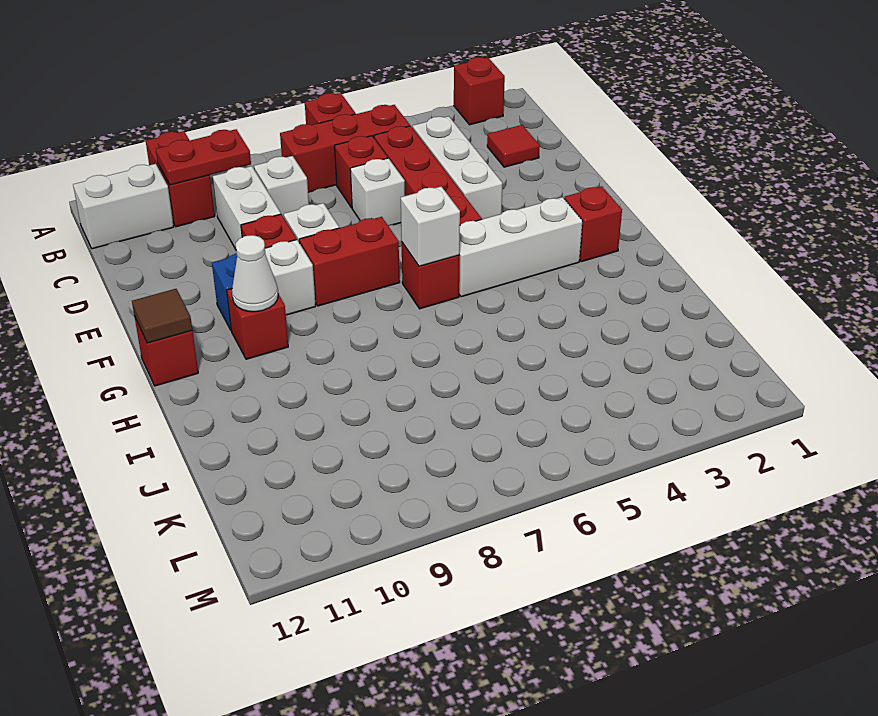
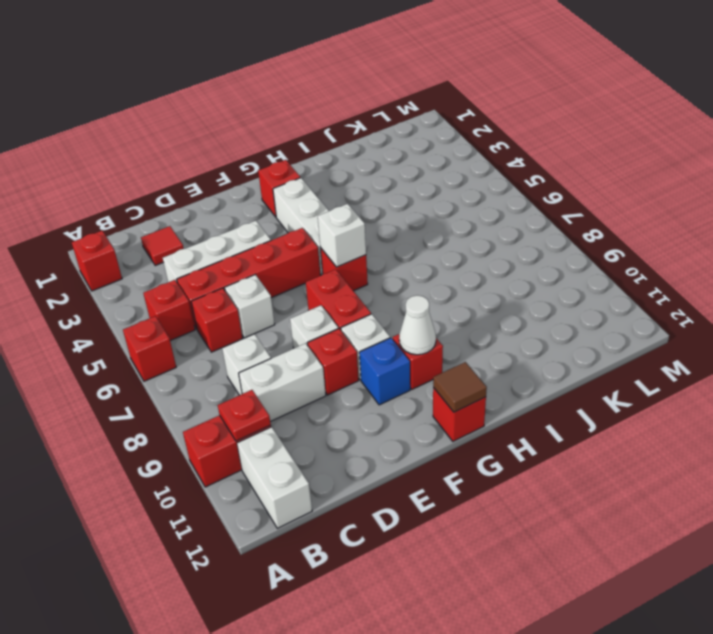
red brick B5:B7 level 1 -> red brick B5 level 1
red plate B9:B10 level 2 -> red plate B10 level 2

